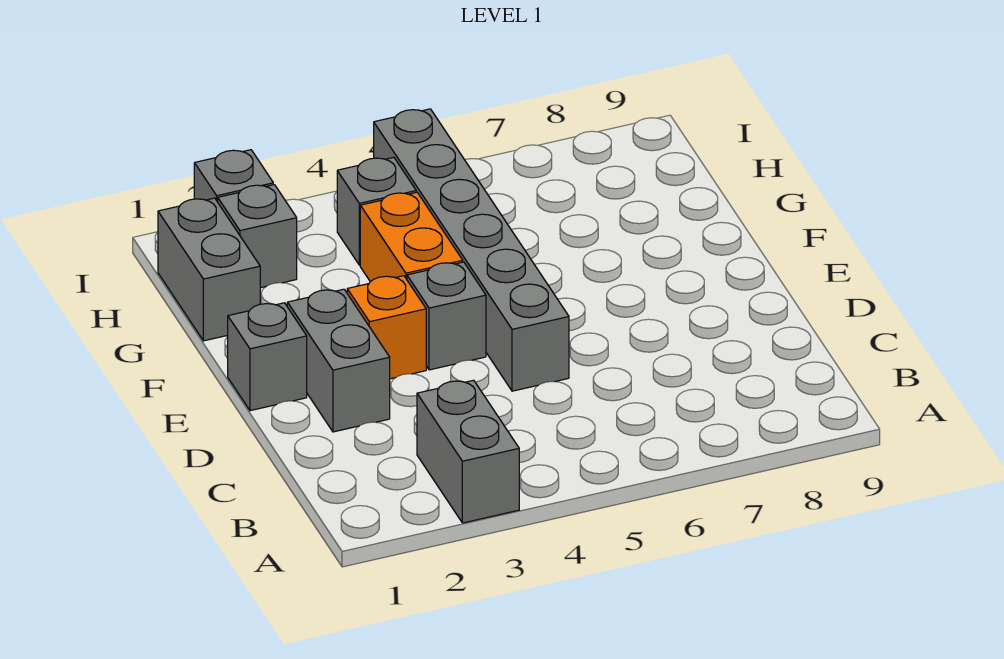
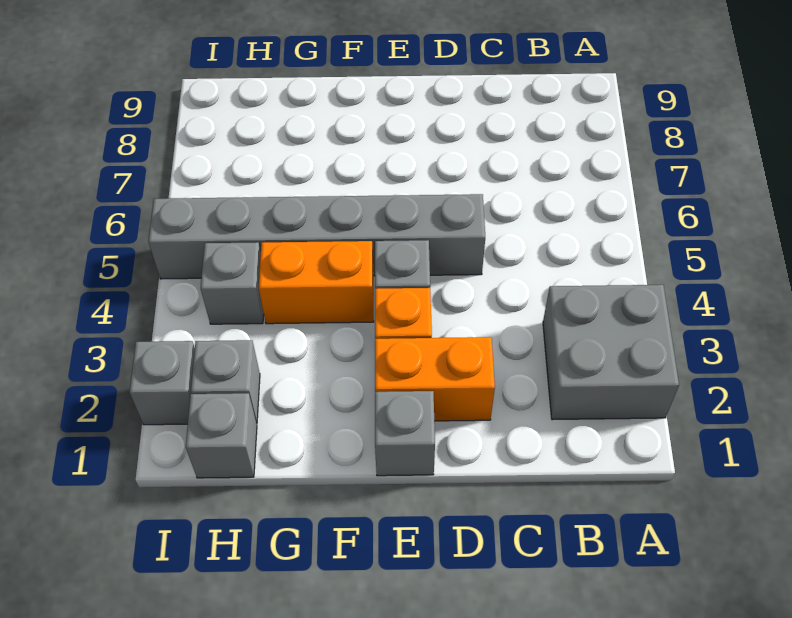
grey brick A3:B3 level 1 -> grey brick A2:B3 level 1
grey brick D2:E2 level 1 -> orange brick D2:E2 level 1
grey brick G1:H1 level 1 -> grey brick H1 level 1

